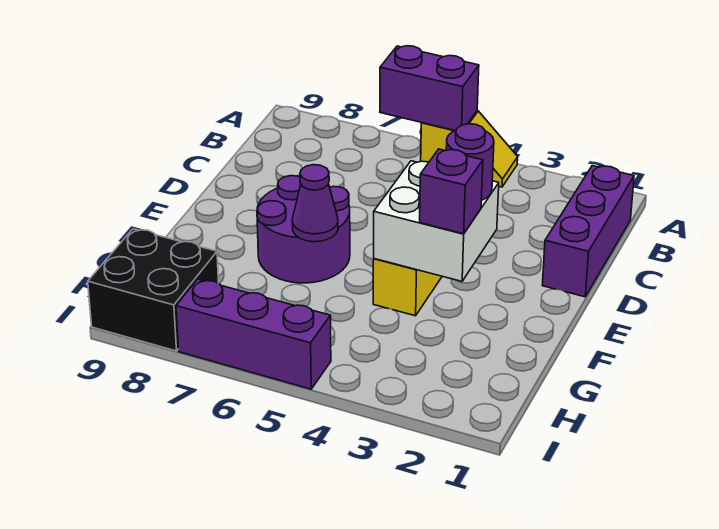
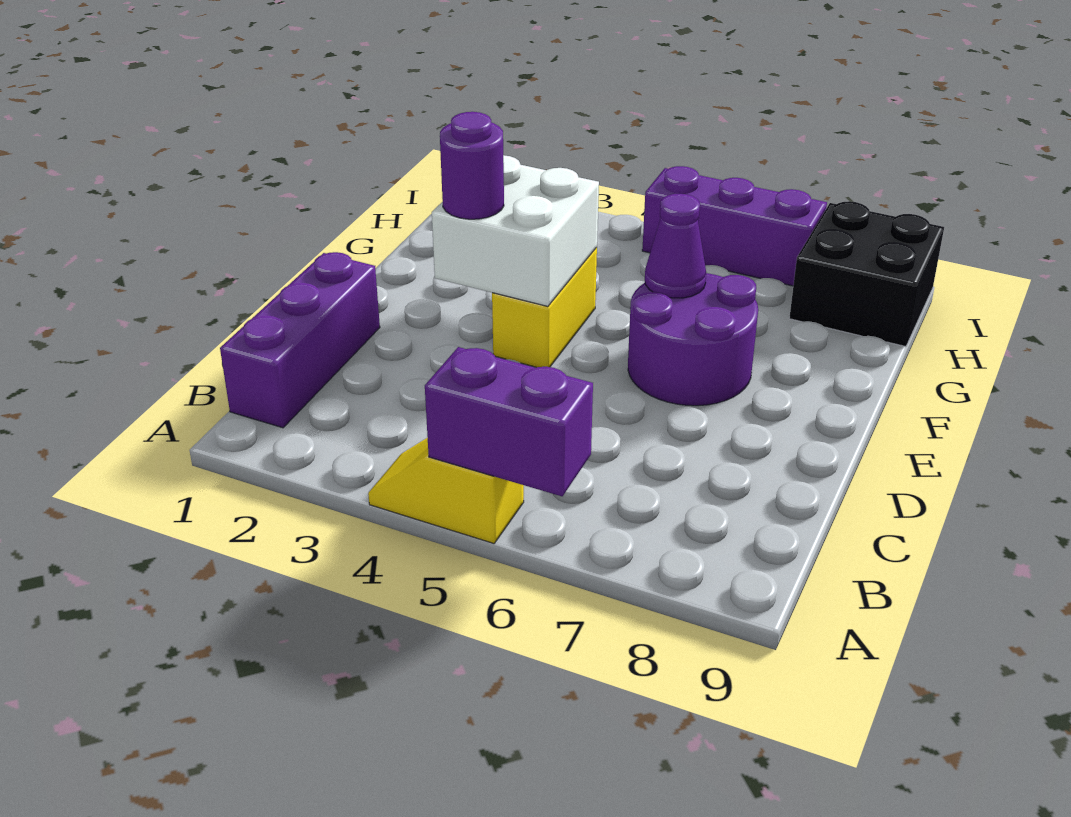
purple brick F3 level 3 -> none

